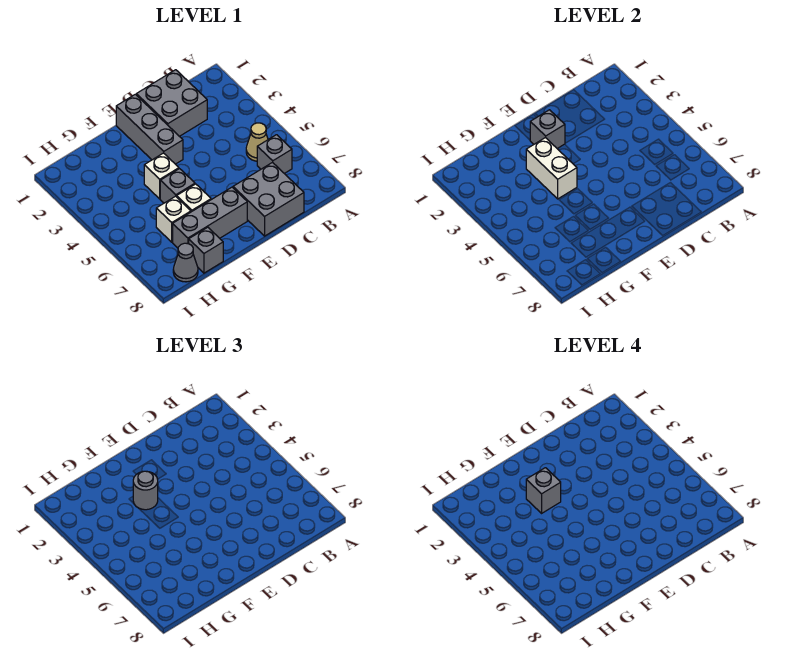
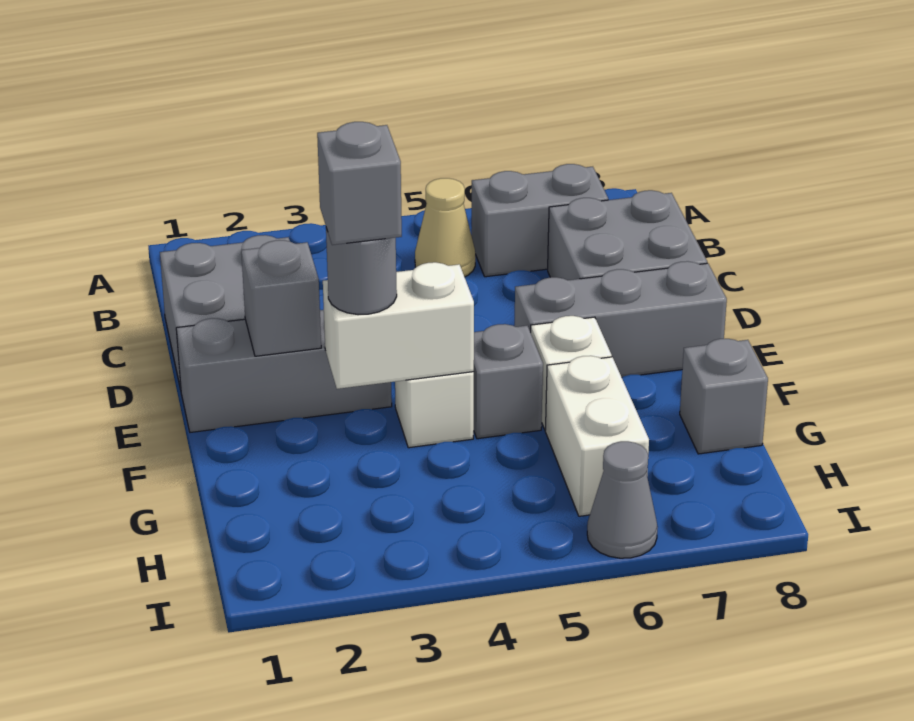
grey brick B6 level 1 -> grey brick B6:B7 level 1
grey brick E7:G7 level 1 -> grey brick E6:E8 level 1
white brick G6 level 1 -> white brick G6:H6 level 1
grey cone H8 level 1 -> grey cone I6 level 1

